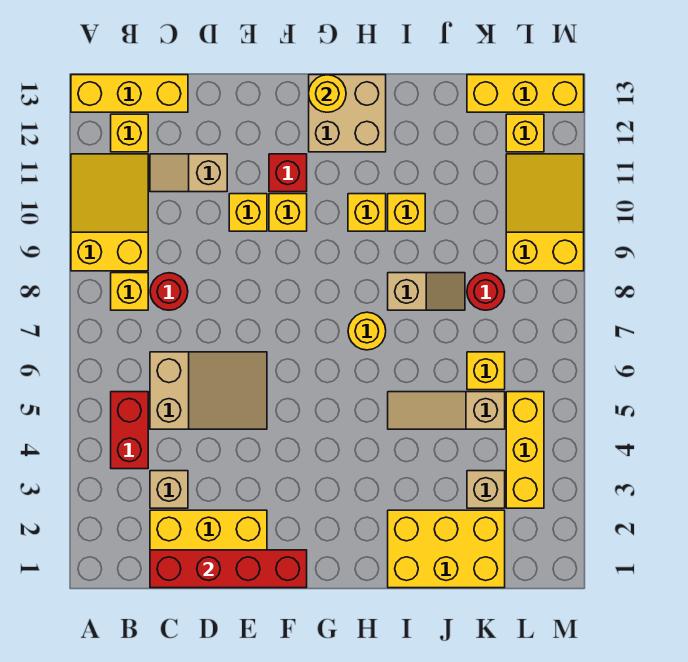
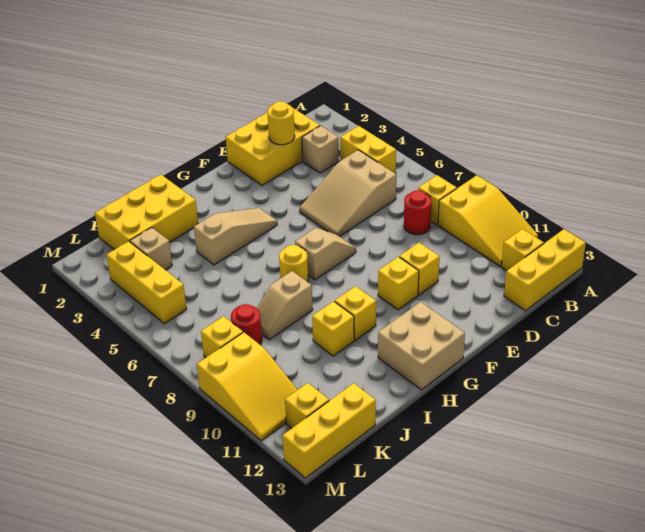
red brick B4:B5 level 1 -> yellow brick B4:B5 level 1
red brick C1:F1 level 2 -> none
tan slope C11:D11 level 1 top D -> tan slope F7:G7 level 1 top G
red brick F11 level 1 -> none
yellow round brick G13 level 2 -> yellow round brick D2 level 2
tan slope I5:K5 level 1 top K -> tan slope G4:I4 level 1 top I
yellow brick K6 level 1 -> yellow brick L8 level 1

